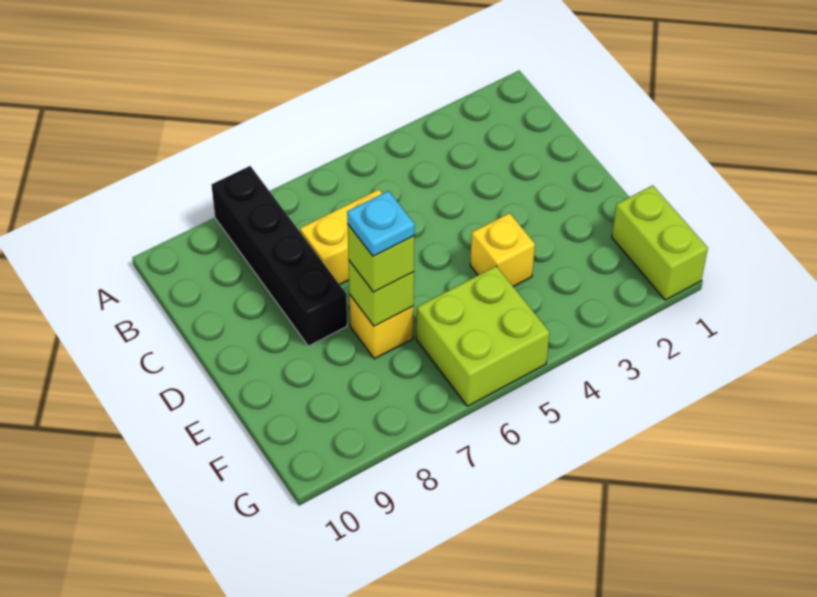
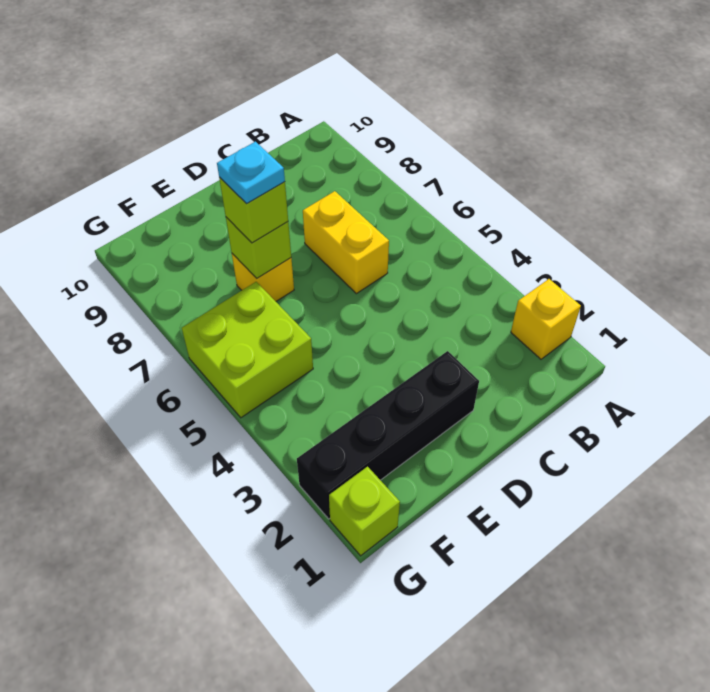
black brick A8:D8 level 1 -> black brick D2:G2 level 1
yellow brick E4 level 1 -> yellow brick A2 level 1
lime brick F1:G1 level 1 -> lime brick G1 level 1

